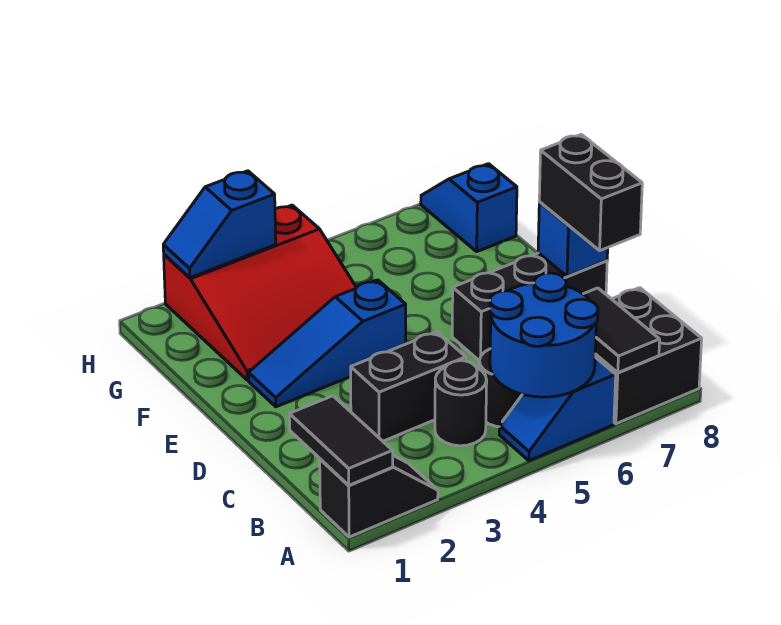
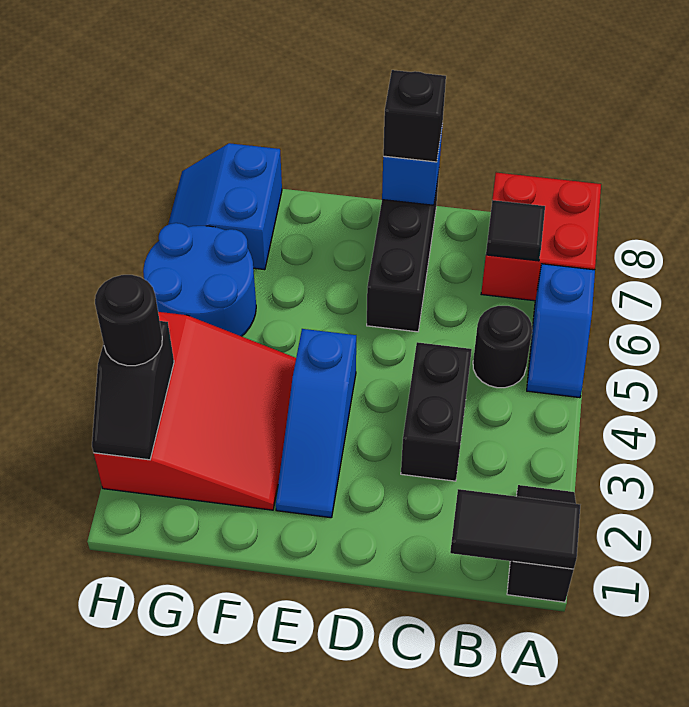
blue round brick A5:B6 level 2 -> blue round brick G5:H6 level 1
black brick A7:B8 level 1 -> red brick A7:B8 level 1
black tile A7:B7 level 2 -> black tile B7 level 2
black round brick B4 level 1 -> black round brick H3 level 3
black brick C8:D8 level 3 -> black brick D8 level 3
blue slope G8:H8 level 1 top G -> blue slope G7:H8 level 1 top G
blue slope H2:H3 level 2 top 3 -> black slope H2:H3 level 2 top 3

